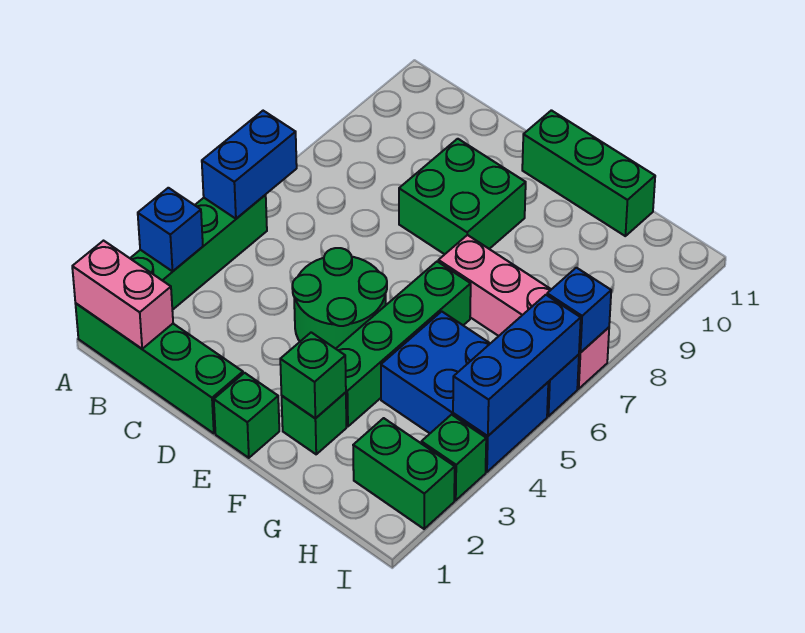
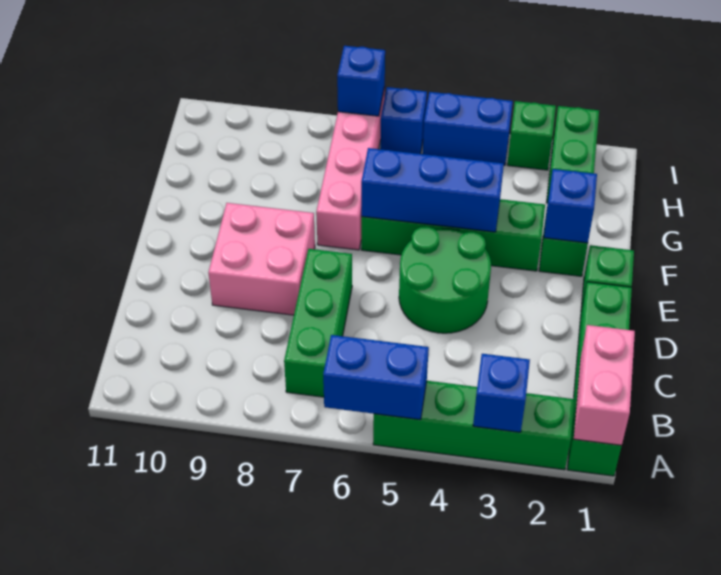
green brick D8:E9 level 1 -> pink brick D8:E9 level 1
green brick E11:G11 level 1 -> green brick B7:D7 level 1
green brick F2 level 2 -> blue brick F2 level 2
blue brick G4:I5 level 1 -> blue brick I4:I5 level 1
blue brick I4:I6 level 2 -> blue brick F4:F6 level 2

